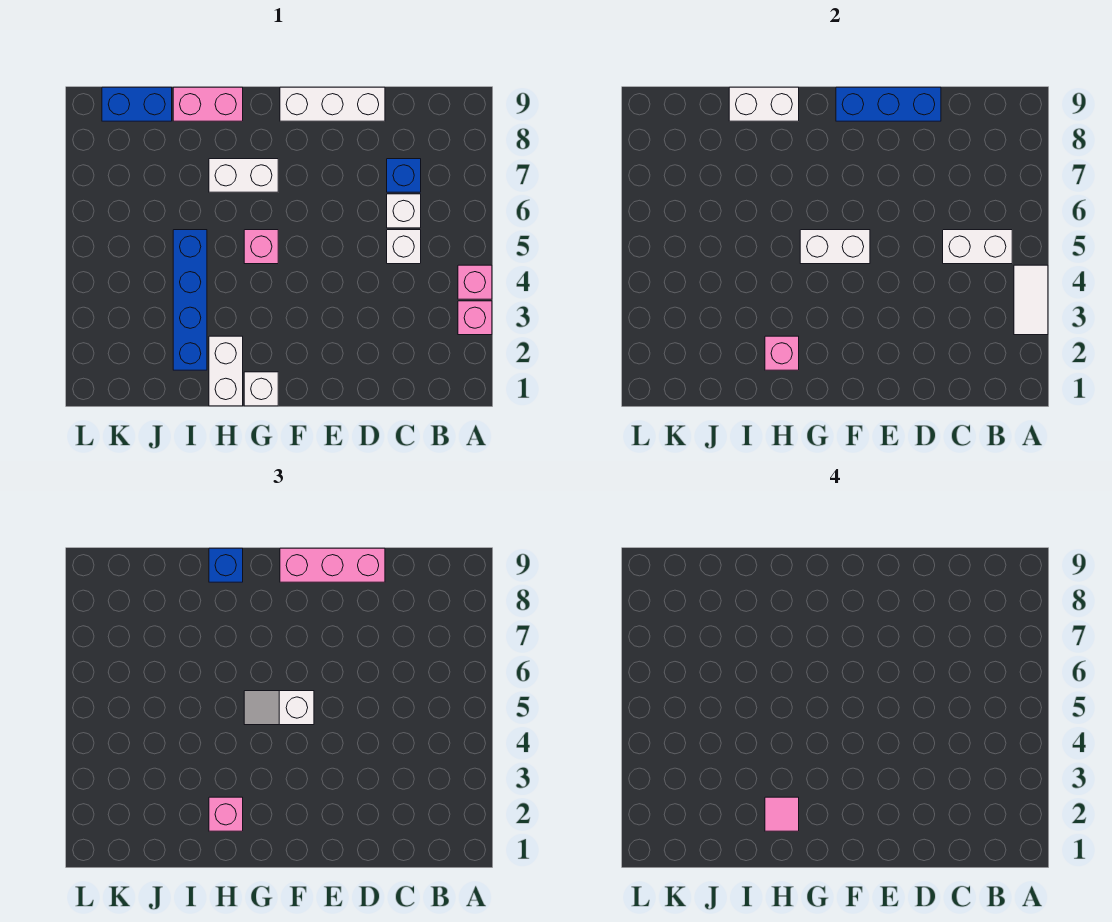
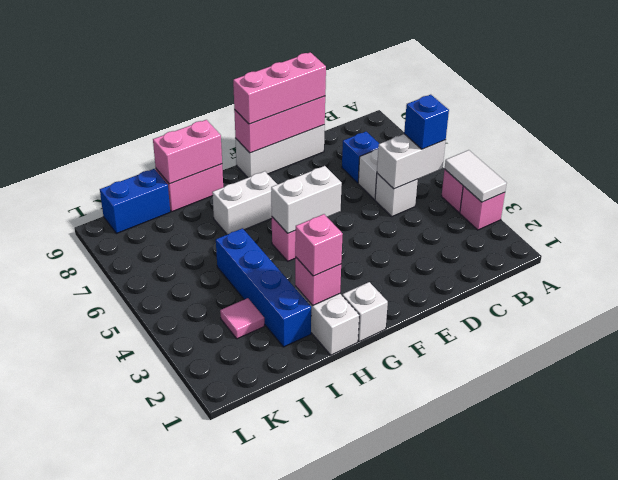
blue brick D9:F9 level 2 -> pink brick D9:F9 level 2
white slope F5:G5 level 3 top F -> none
pink tile H2 level 4 -> pink tile J3 level 1
white brick H9:I9 level 2 -> pink brick H9:I9 level 2
blue brick H9 level 3 -> blue brick B5 level 3

